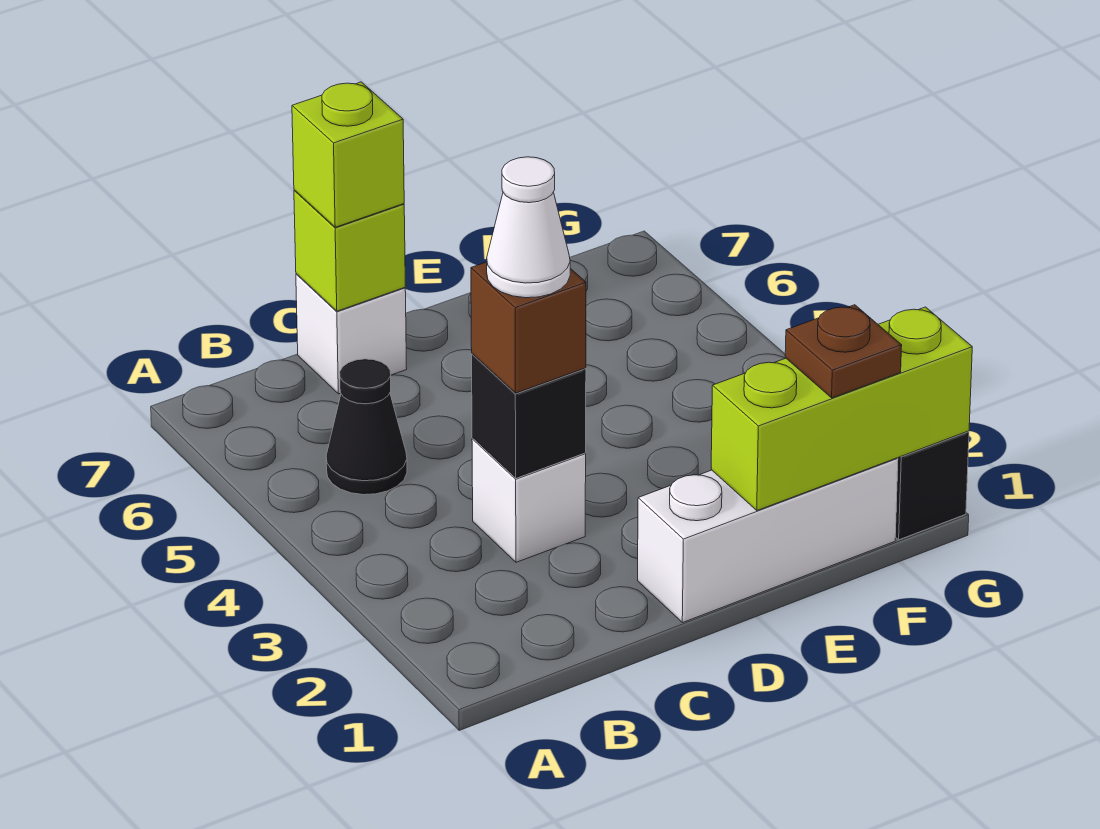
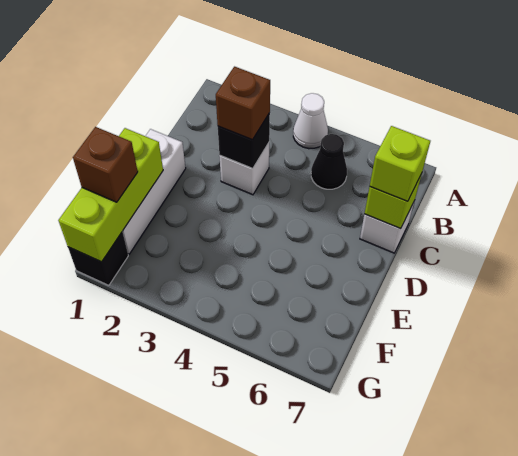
white cone C3 level 4 -> white cone A4 level 1
brown plate F1 level 3 -> brown brick F1 level 3

